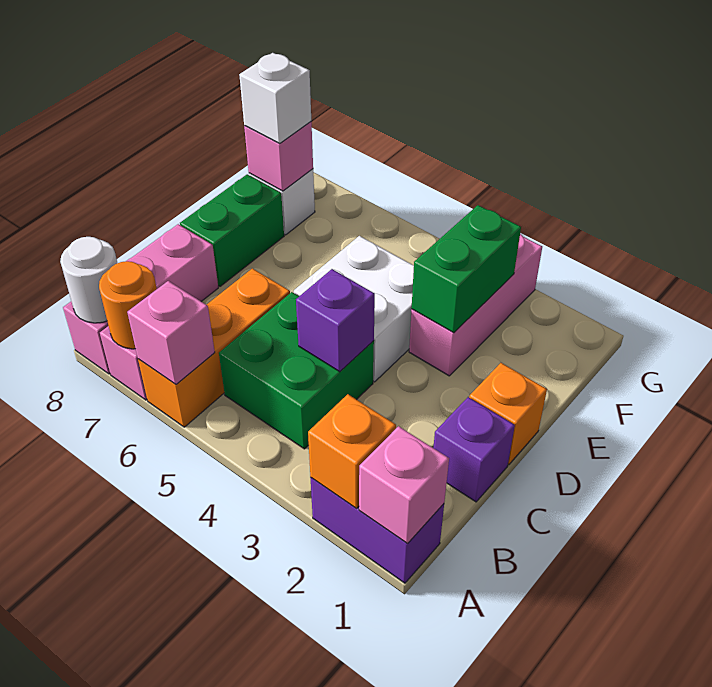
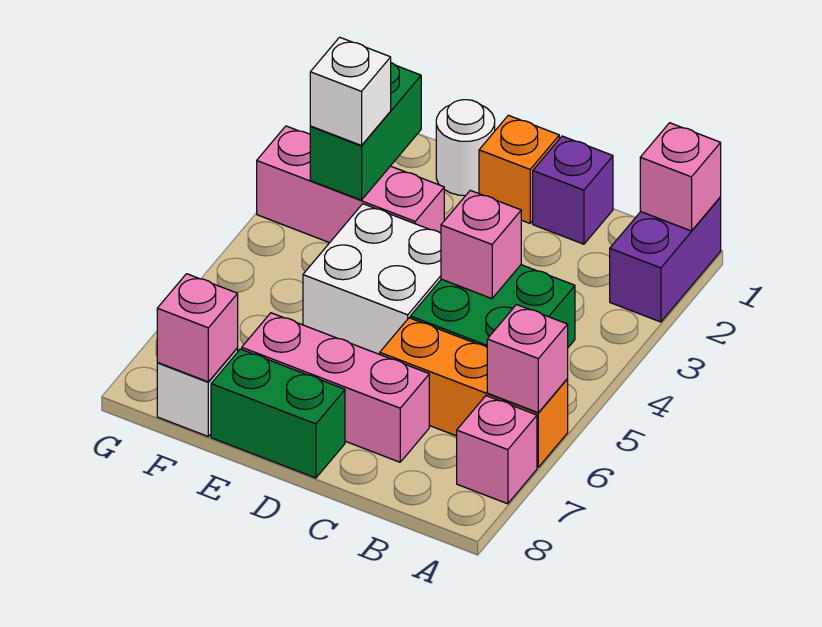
orange brick A2 level 2 -> none
orange round brick A7 level 2 -> none
pink brick A8:C8 level 1 -> pink brick C7:E7 level 1
white round brick A8 level 2 -> white round brick E1 level 1
purple brick C4 level 2 -> pink brick C4 level 2
green brick E3:F3 level 2 -> green brick F2:F3 level 2
white brick F8 level 3 -> white brick F3 level 3

